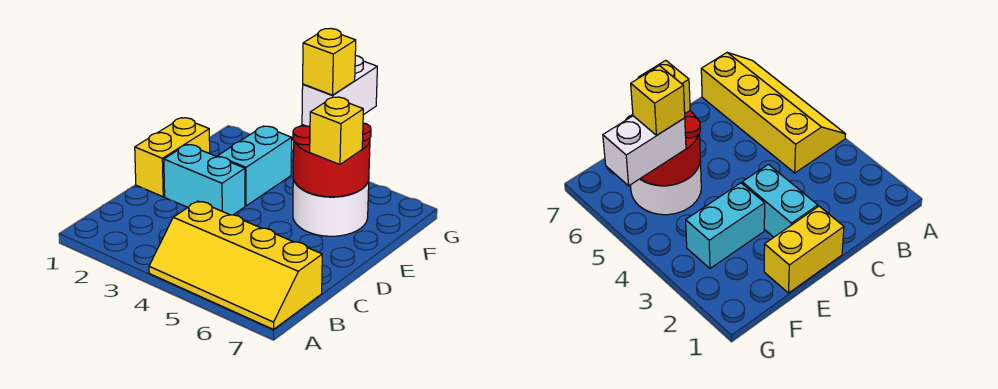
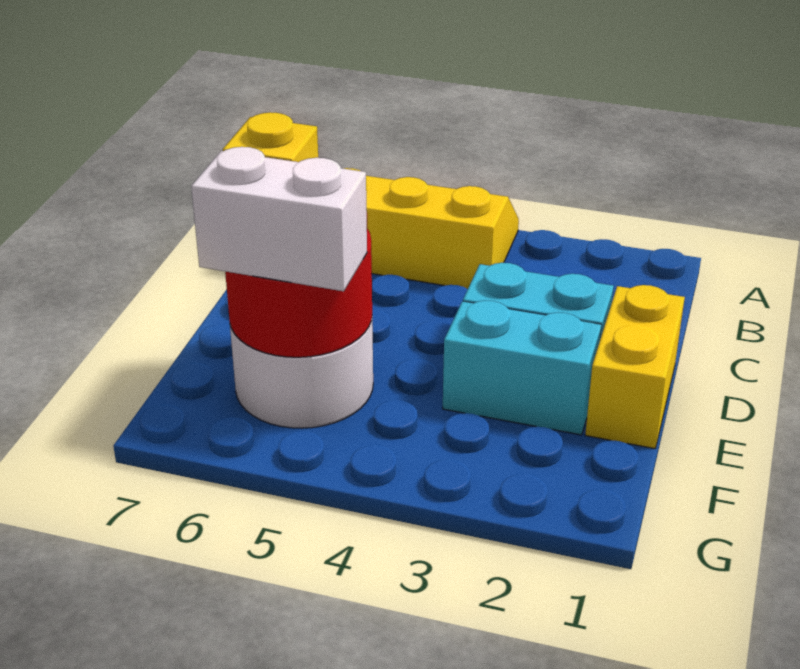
cyan brick E3:F3 level 1 -> cyan brick E2:E3 level 1
white brick F5:G5 level 3 -> white brick F5:F6 level 3
yellow brick F5 level 4 -> none

